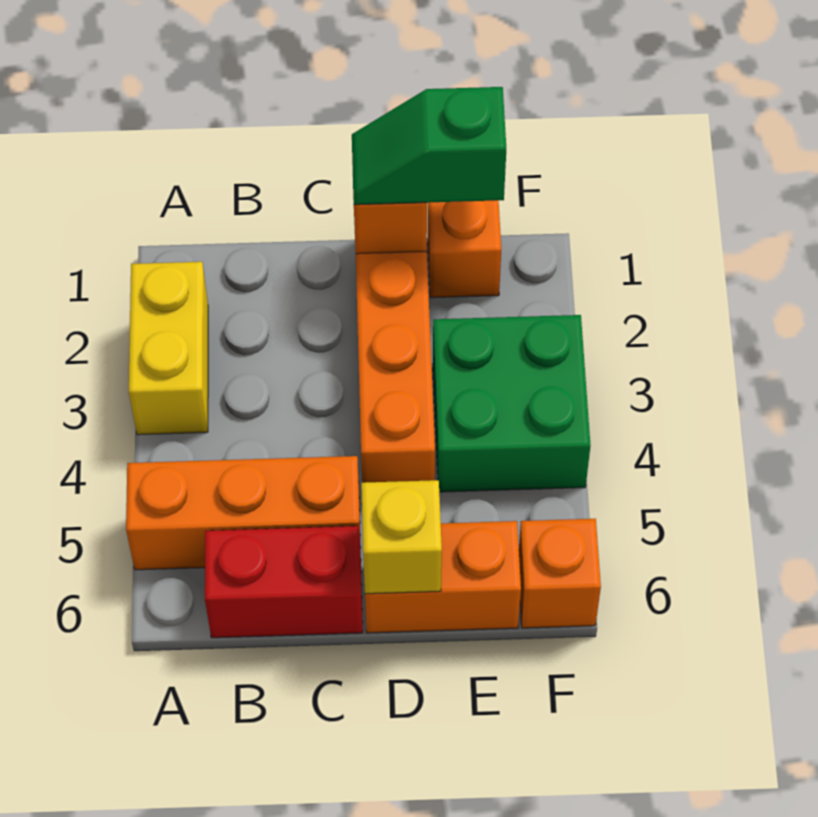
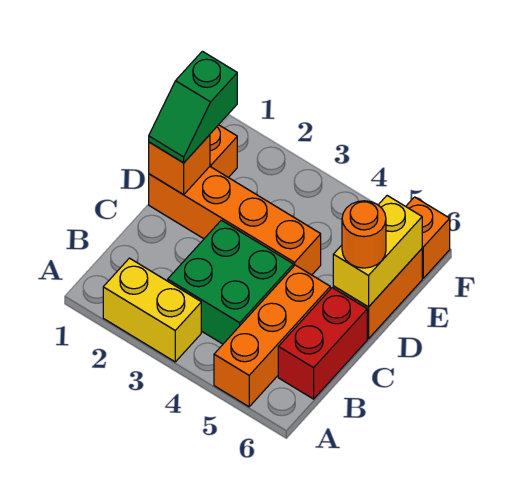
yellow brick D6 level 2 -> yellow brick D6:E6 level 2
none -> orange round brick D6 level 3
green brick E3:F4 level 1 -> green brick B3:C4 level 1

